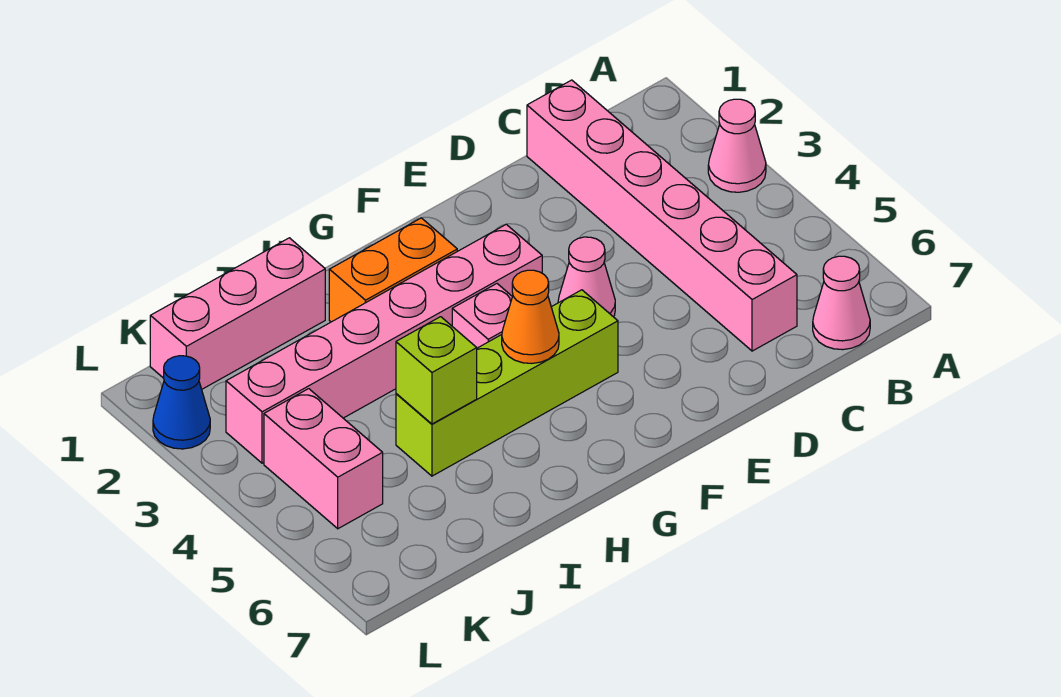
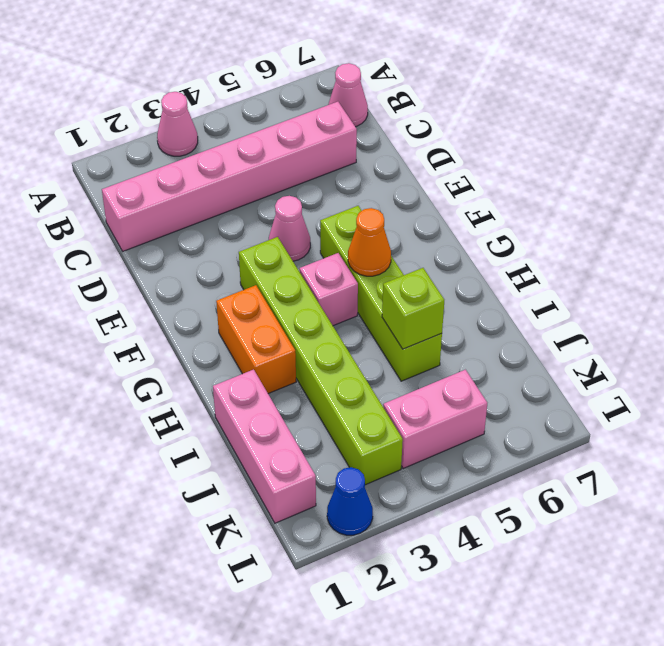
pink brick F3:K3 level 1 -> lime brick F3:K3 level 1

